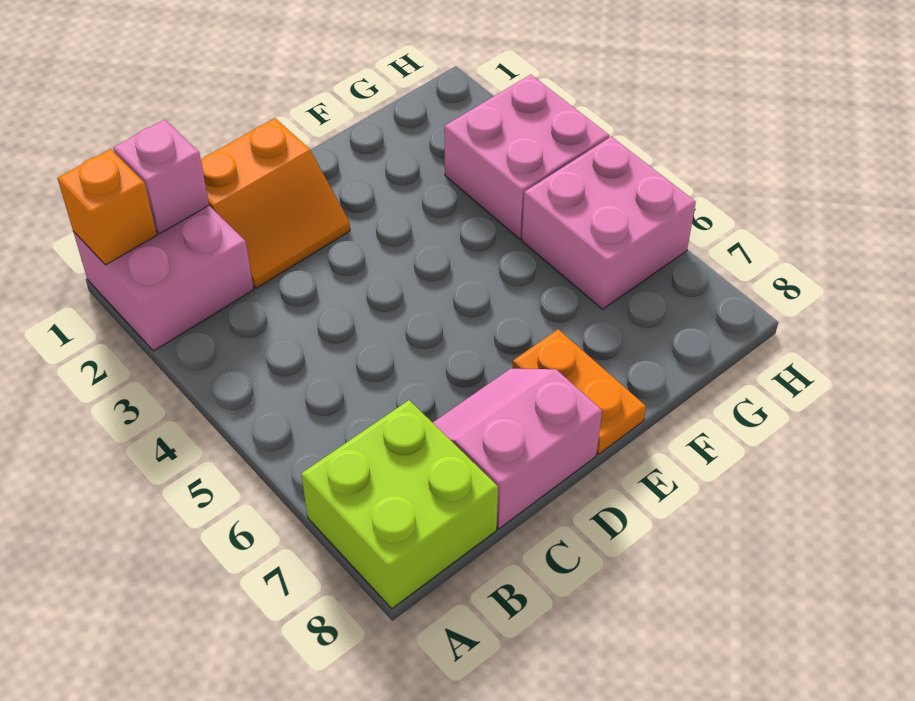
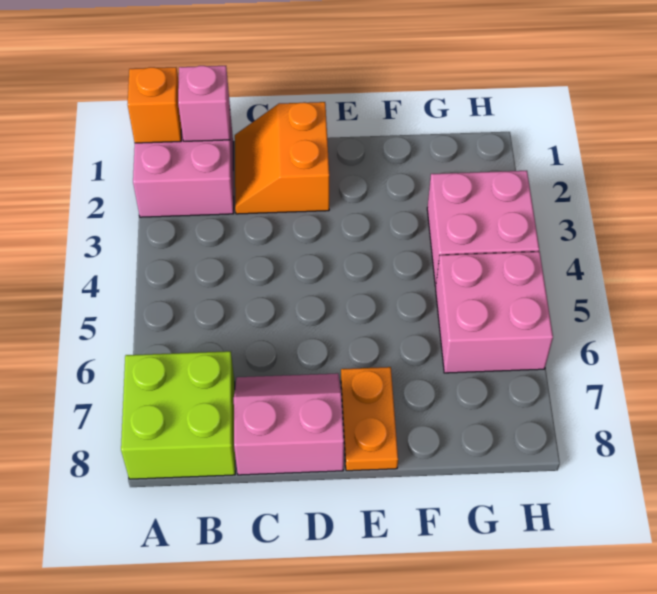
orange slope C1:D2 level 1 top 1 -> orange slope C1:D2 level 1 top D

